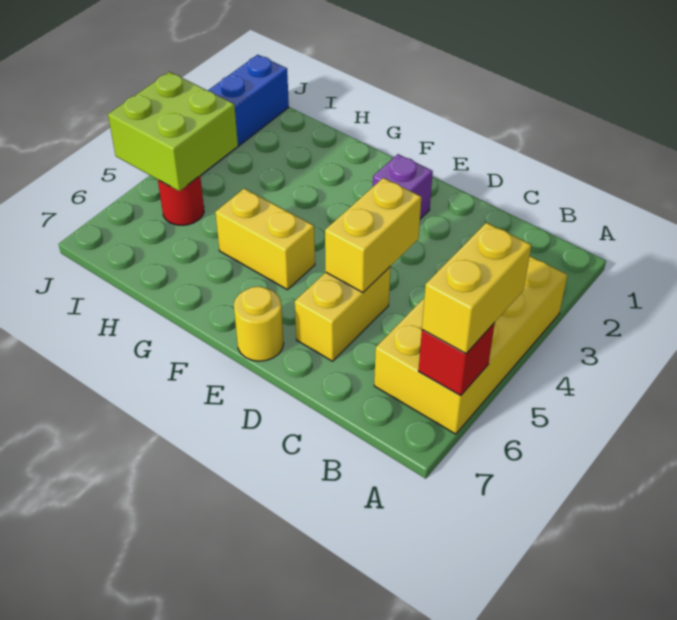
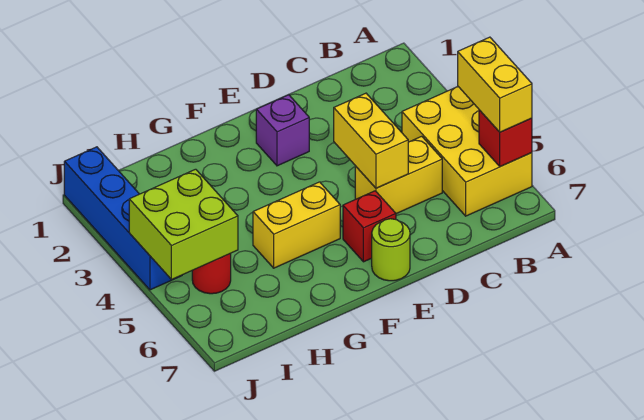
yellow brick A3:B6 level 1 -> yellow brick A4:B6 level 1
yellow brick D5:D6 level 1 -> yellow brick C5:D5 level 1
none -> red brick E6 level 1
yellow round brick E7 level 1 -> lime round brick E7 level 1

